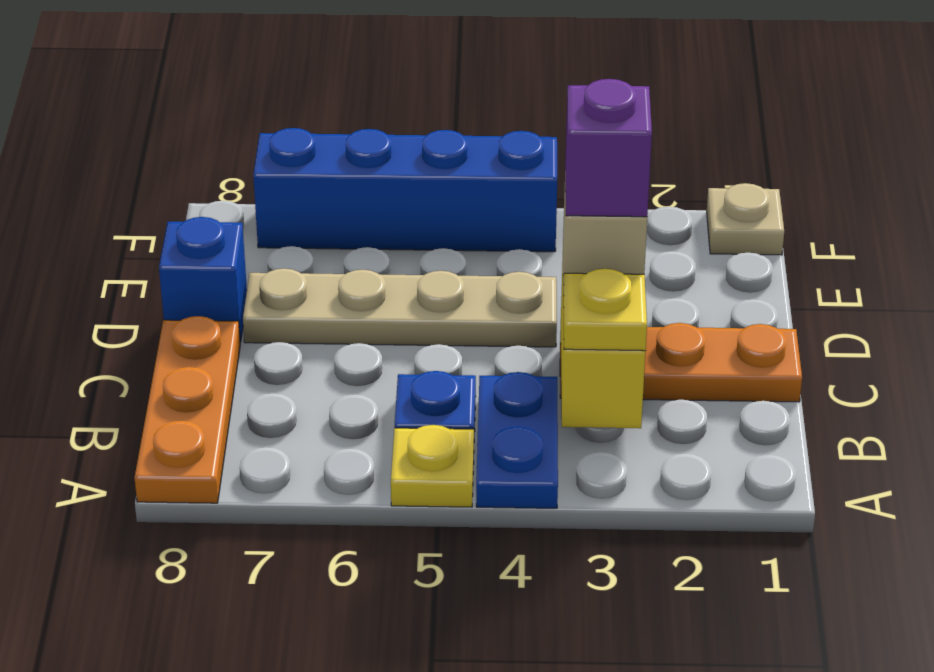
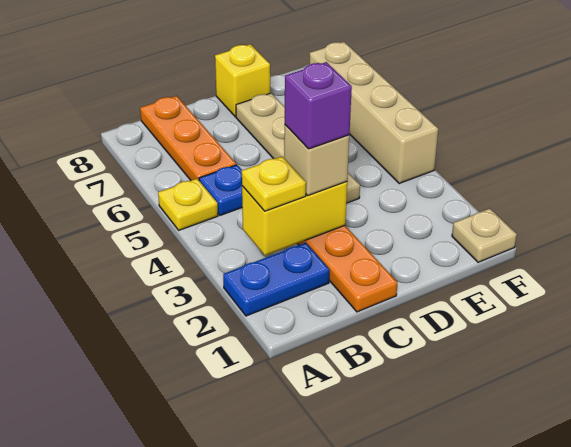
blue plate A4:B4 level 1 -> blue plate A2:B2 level 1
orange plate A8:C8 level 1 -> orange plate B6:B8 level 1
blue brick D8 level 1 -> yellow brick D8 level 1
blue brick F4:F7 level 1 -> tan brick F4:F7 level 1

